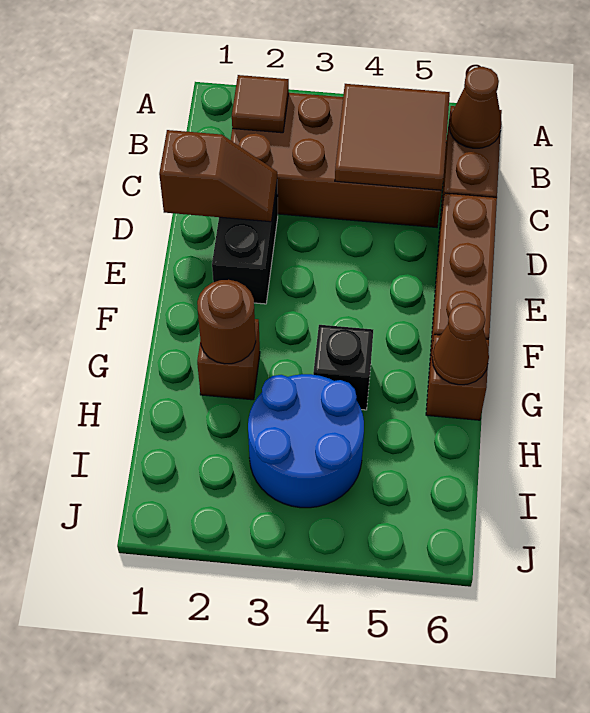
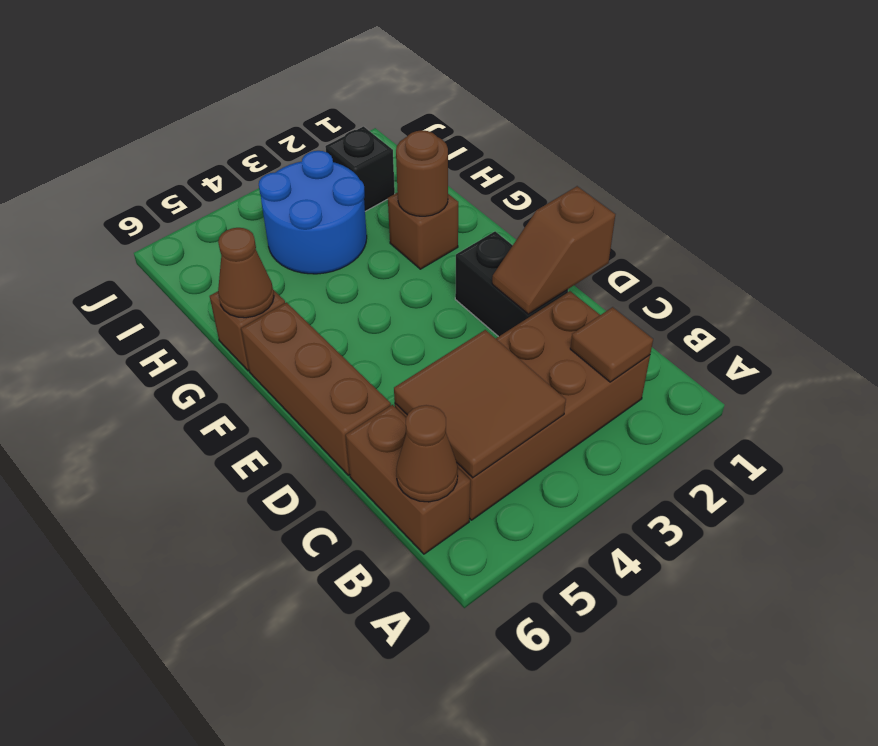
black brick G4 level 1 -> black brick I2 level 1

